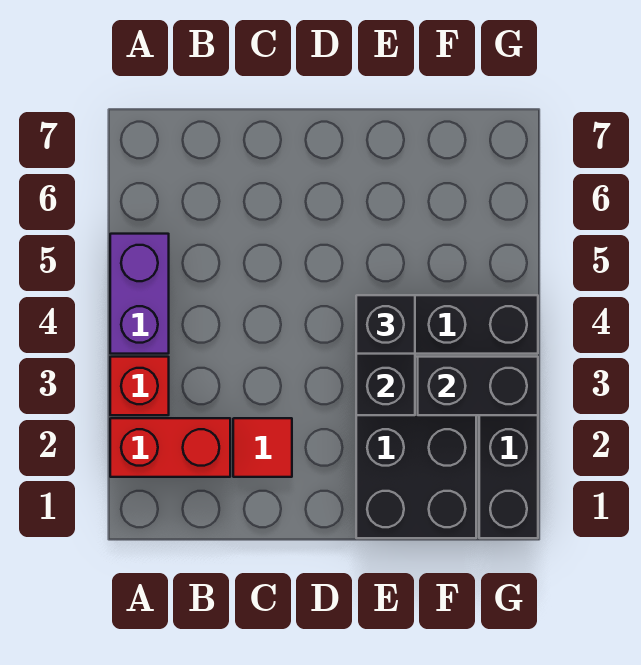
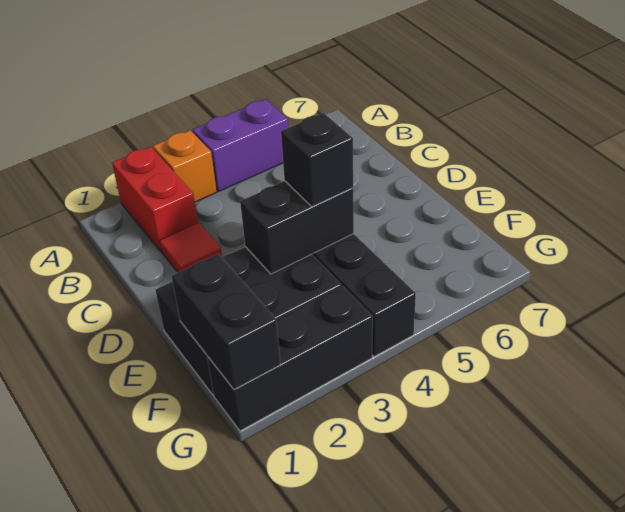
red brick A3 level 1 -> orange brick A3 level 1
black brick F3:G3 level 2 -> black brick F1:G1 level 2

